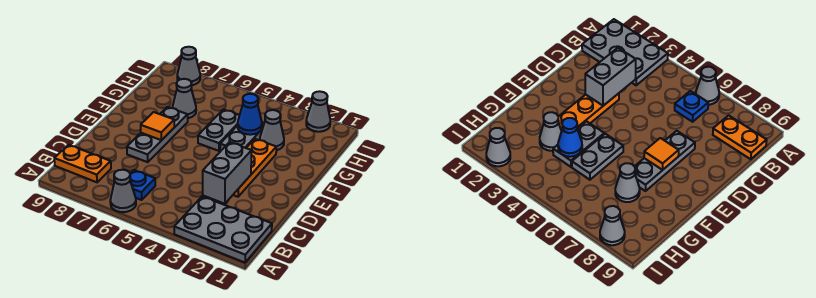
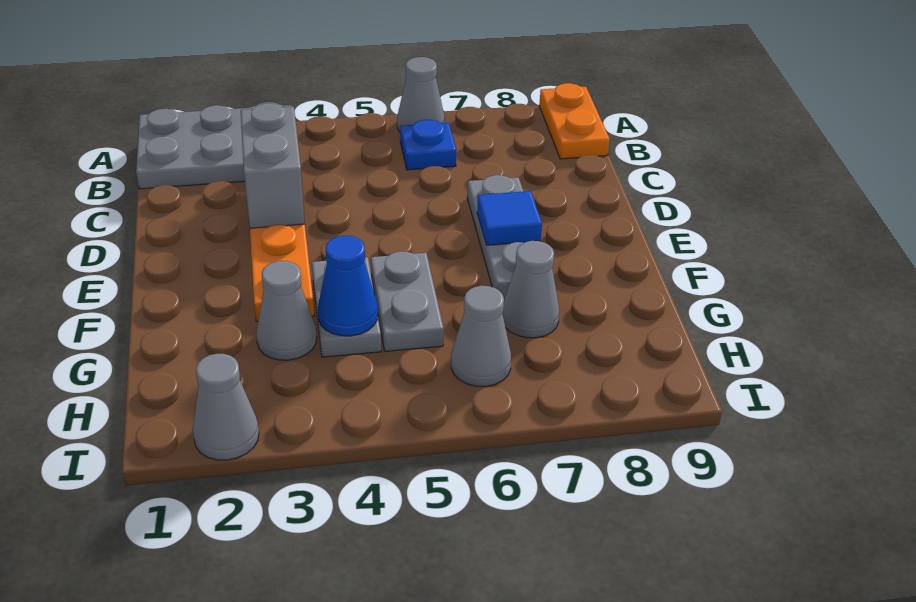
orange plate B8:B9 level 1 -> orange plate A9:B9 level 1
orange tile E7 level 2 -> blue tile E7 level 2
grey cone I8 level 1 -> grey cone H6 level 1

